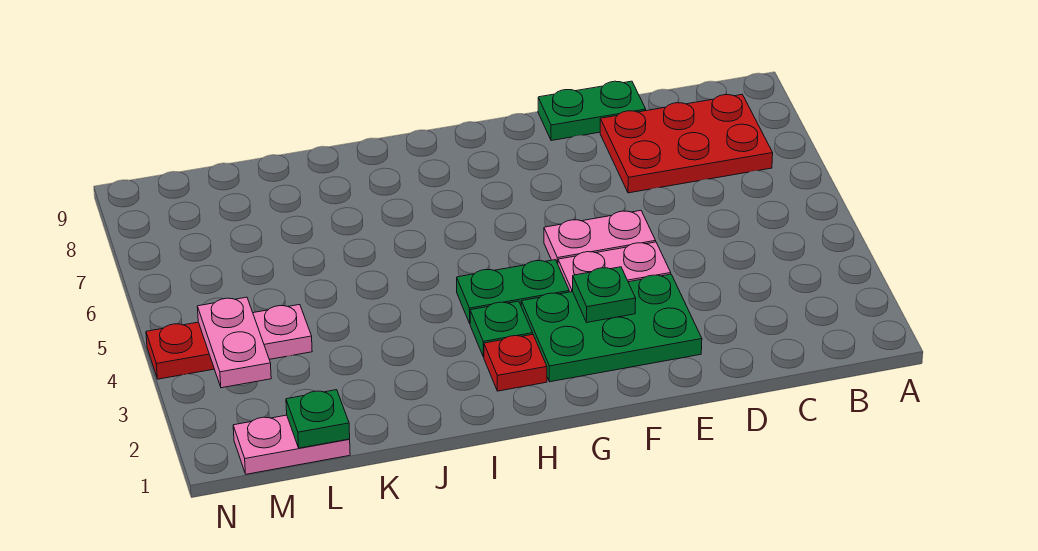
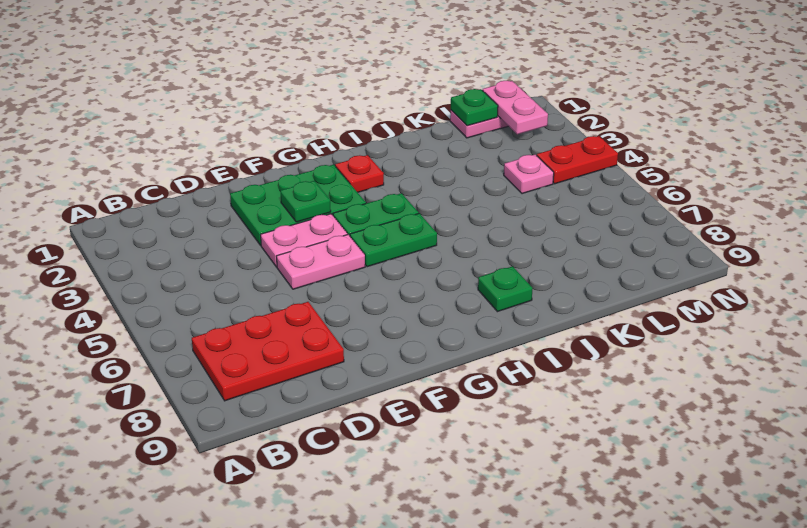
green plate D9:E9 level 1 -> green plate G5:H5 level 1
green plate H3 level 1 -> green plate I8 level 1
pink plate M3:M4 level 2 -> pink plate M1:M2 level 2

